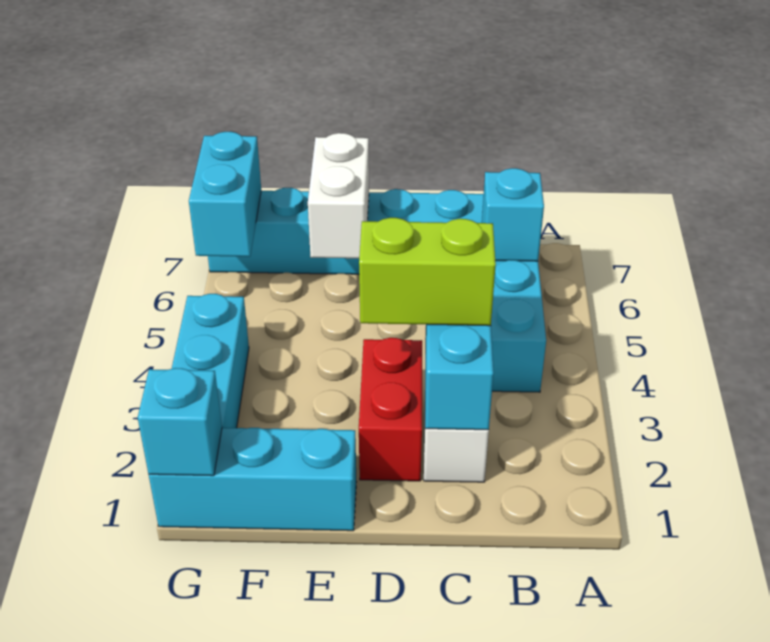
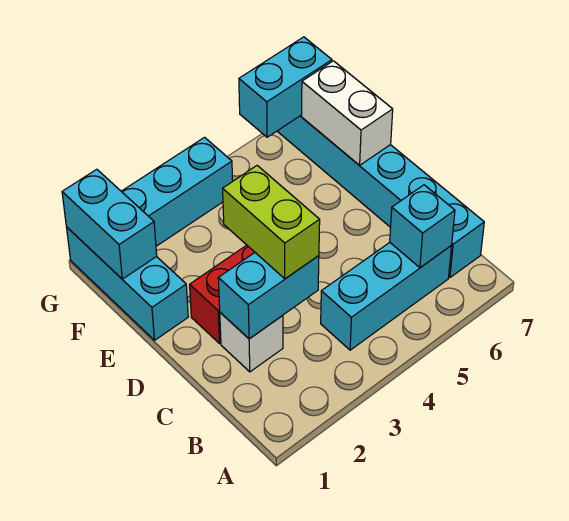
white brick E6:E7 level 2 -> white brick E7:F7 level 2
cyan brick G1 level 2 -> cyan brick F1:G1 level 2

